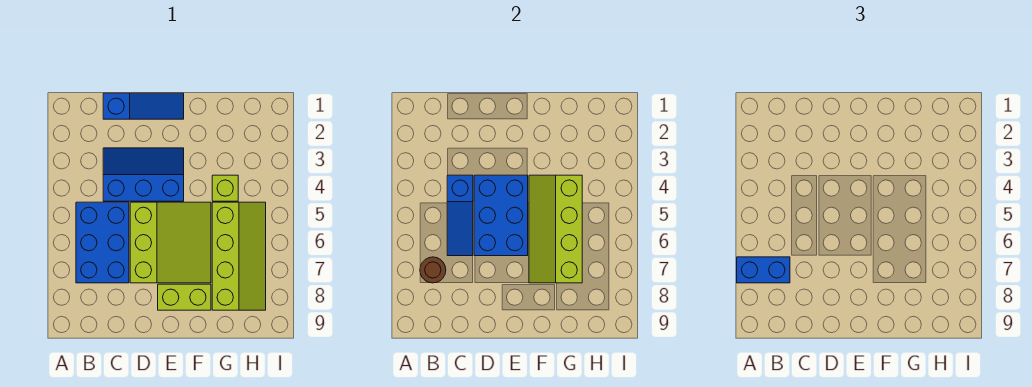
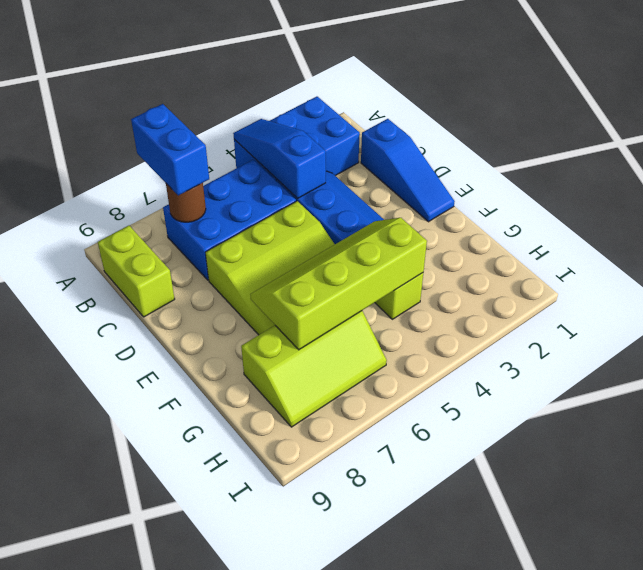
blue slope C4:C6 level 2 top 4 -> blue slope A4:C4 level 2 top C
blue brick D4:E6 level 2 -> blue brick A2:B4 level 1
lime brick E8:F8 level 1 -> lime brick B9:C9 level 1
lime slope G5:H8 level 1 top G -> lime slope G6:H8 level 1 top G

